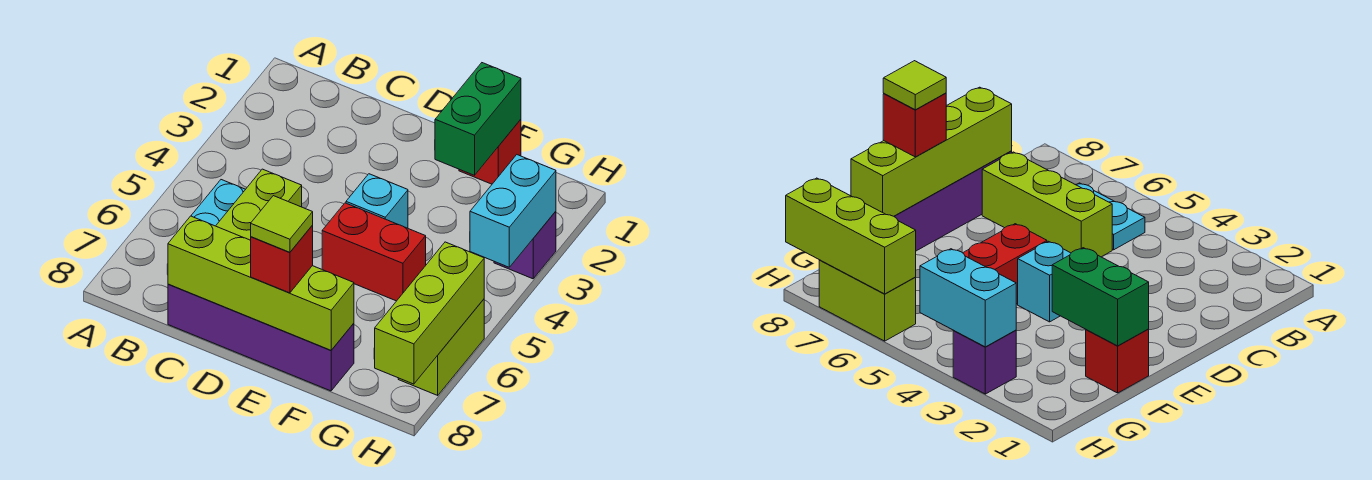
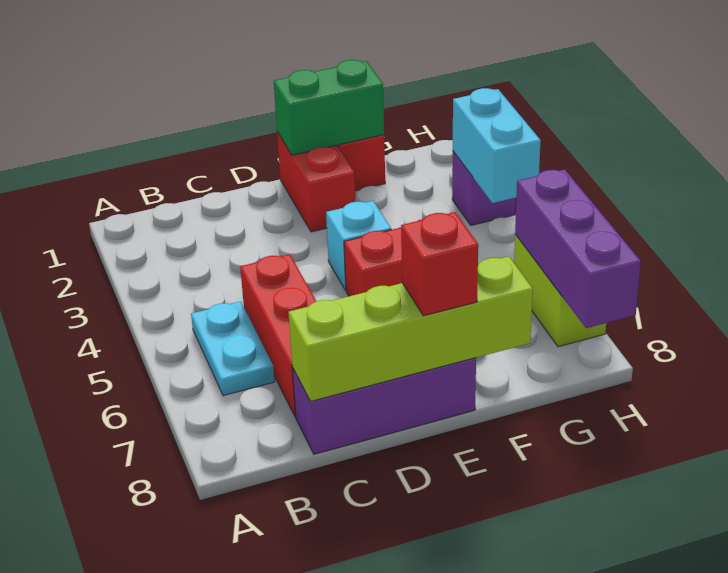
lime brick C5:C7 level 1 -> red brick C5:C7 level 1
purple brick C8:F8 level 1 -> purple brick C8:E8 level 1
none -> red brick E1:E2 level 1
lime tile E8 level 4 -> none
green brick F1:F2 level 2 -> green brick E1:F1 level 2
lime brick H6:H8 level 2 -> purple brick H6:H8 level 2

